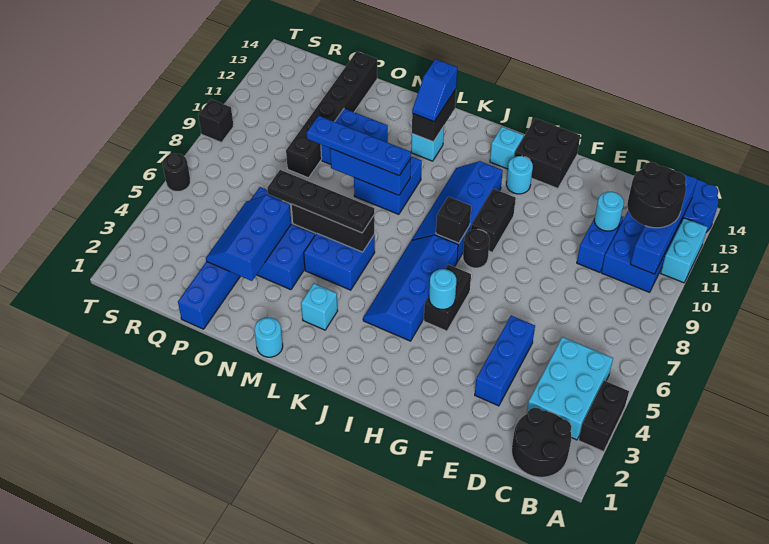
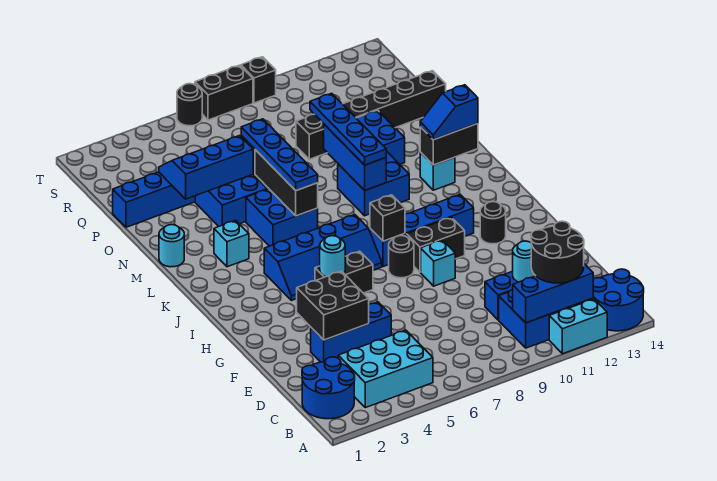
black brick A3:A4 level 1 -> black brick T7:T8 level 1
black round brick B1:C2 level 1 -> blue round brick B1:C2 level 1
blue brick B10:B13 level 2 -> blue brick B10:B12 level 2
black brick G13:H14 level 1 -> black brick E3:F4 level 2
cyan round brick H12 level 1 -> black round brick H12 level 1
blue slope I4:J7 level 1 top I -> blue slope I4:J7 level 1 top J
cyan brick I13 level 1 -> cyan brick G9 level 1
black plate L6:O6 level 3 -> blue plate L6:O6 level 3

